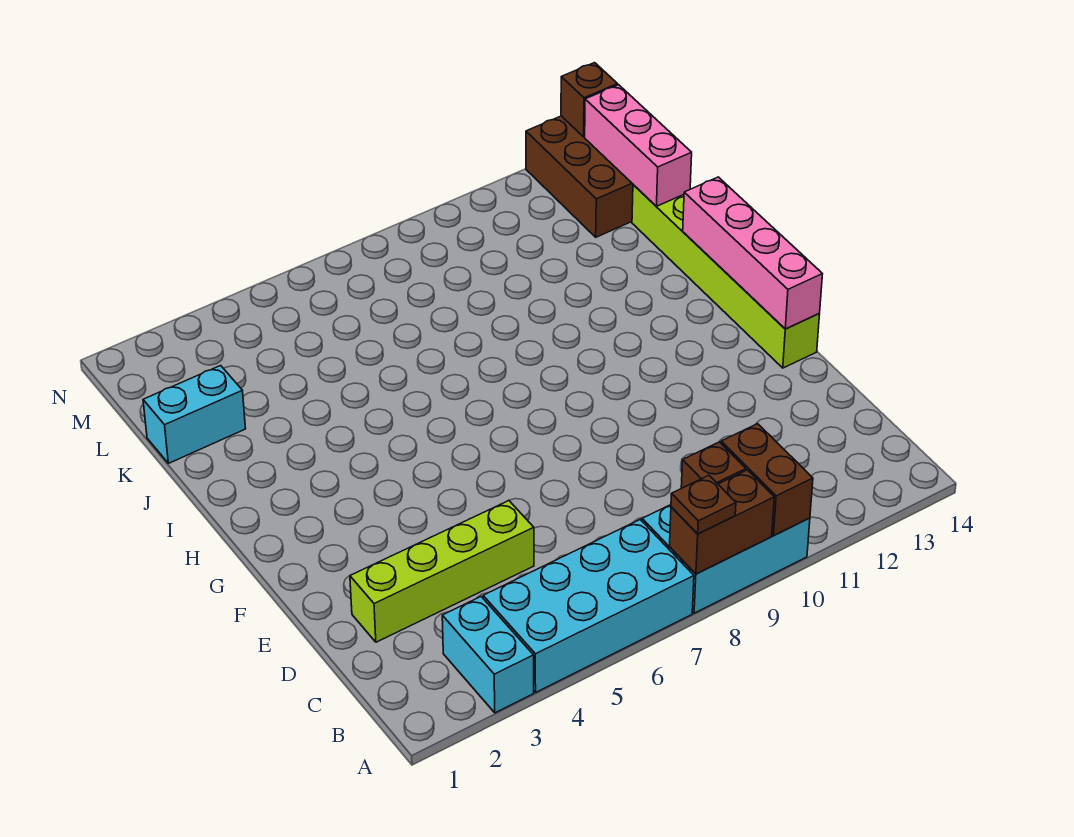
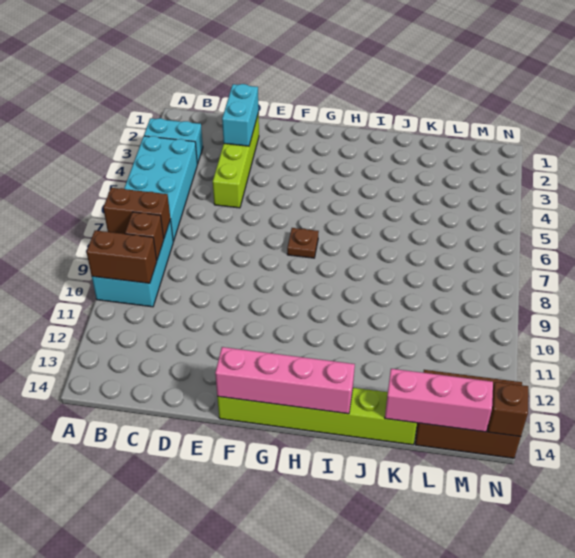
brown brick A8:A9 level 2 -> brown brick A8:B8 level 2
brown plate A8 level 3 -> brown plate G7 level 1
cyan brick K1:K2 level 1 -> cyan brick D2:D3 level 2

